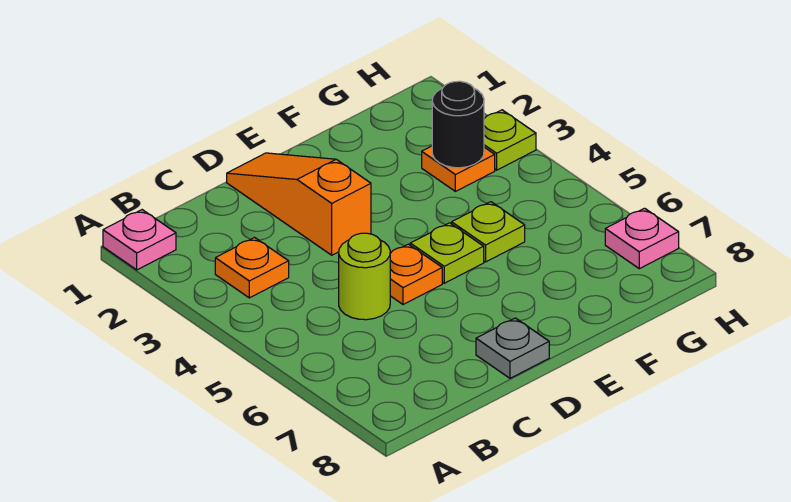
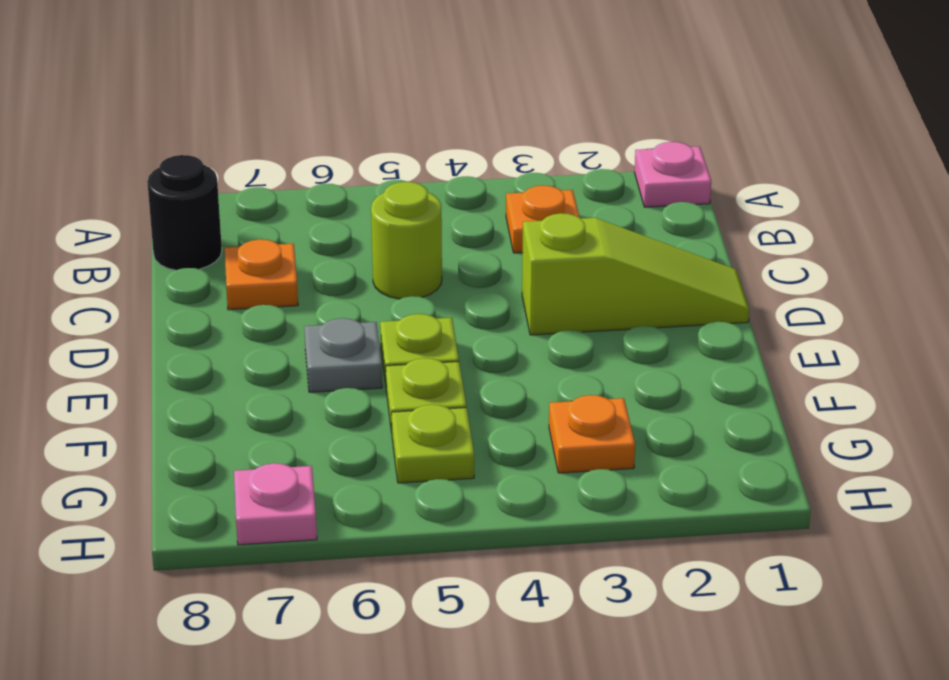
orange slope D1:D3 level 1 top 3 -> lime slope D1:D3 level 1 top 3
orange plate D5 level 1 -> orange plate C7 level 1
grey plate D8 level 1 -> grey plate E6 level 1
black round brick G3 level 2 -> black round brick B8 level 1
lime plate H3 level 1 -> lime plate G5 level 1

